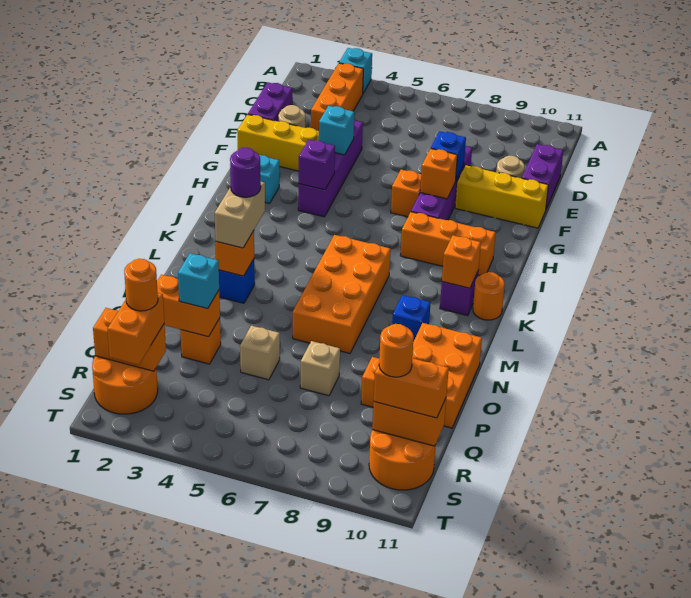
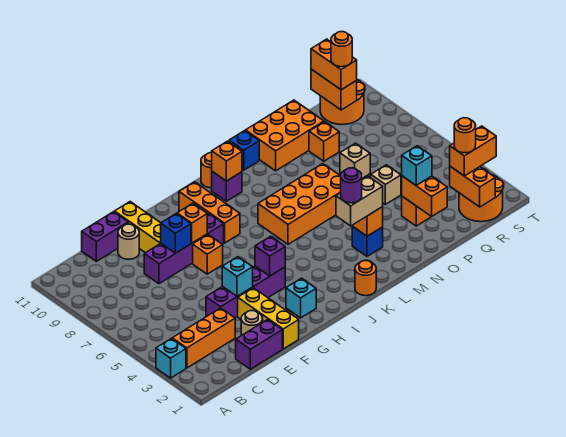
none -> orange round brick K1 level 1
blue brick M9 level 1 -> blue brick M11 level 1

